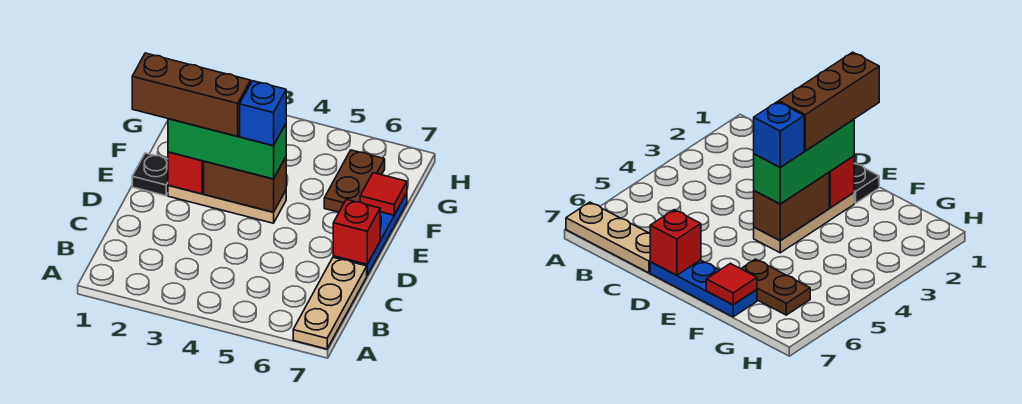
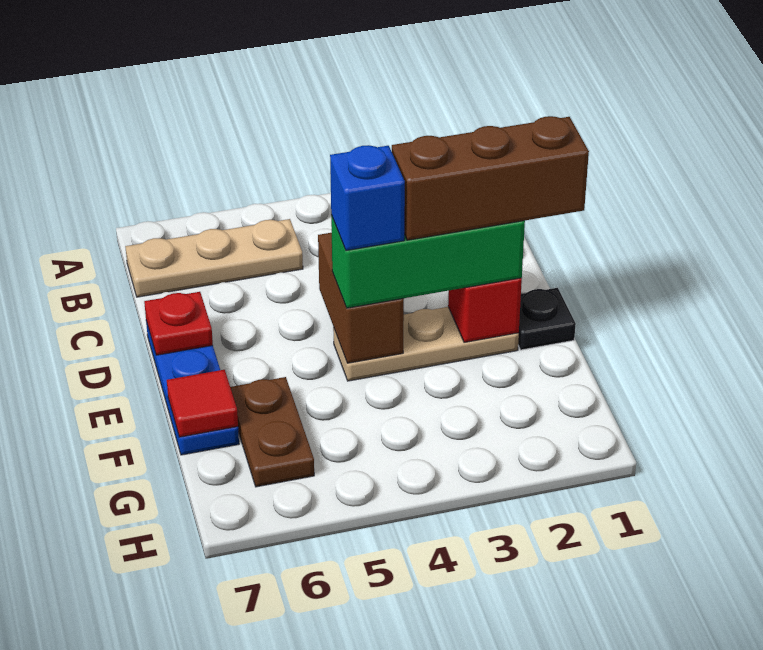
tan plate A7:C7 level 1 -> tan plate B5:B7 level 1
red brick D7 level 2 -> red plate D7 level 2
brown brick E3:E4 level 2 -> brown brick D4:E4 level 2

